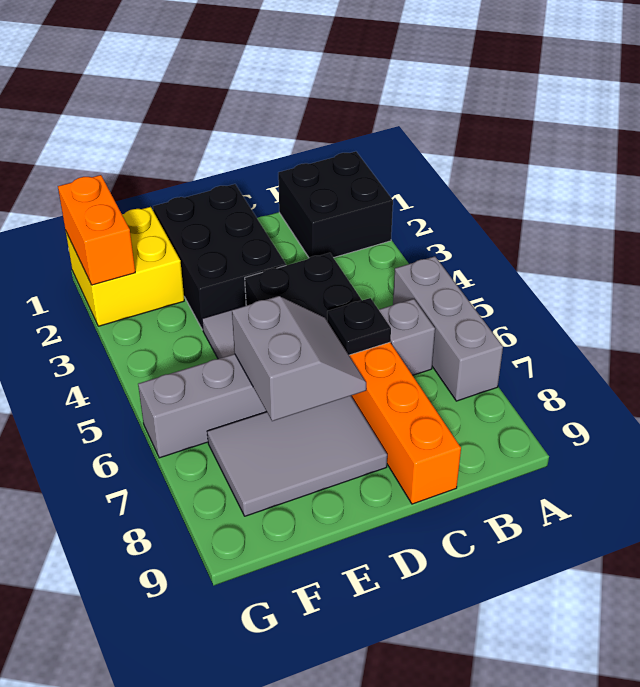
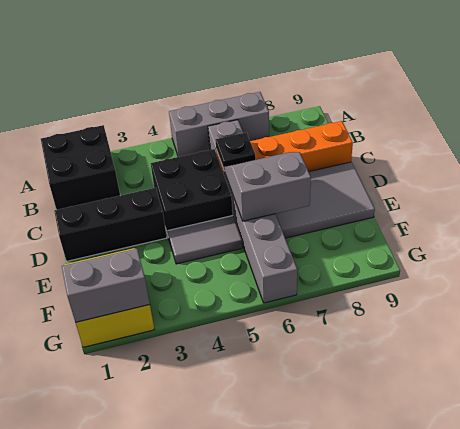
black brick D1:E3 level 1 -> black brick D1:D3 level 1
grey tile D7:F8 level 1 -> grey tile D7:E9 level 1
orange brick G1:G2 level 2 -> grey brick G1:G2 level 2

